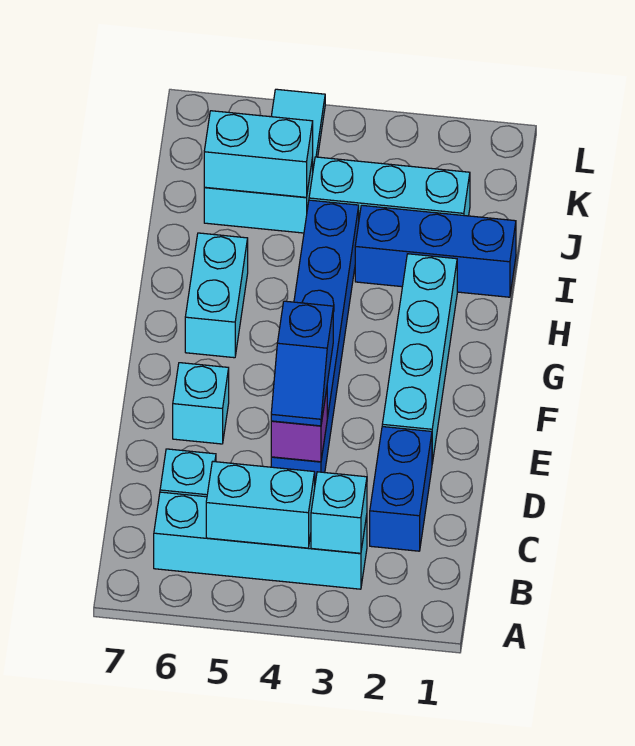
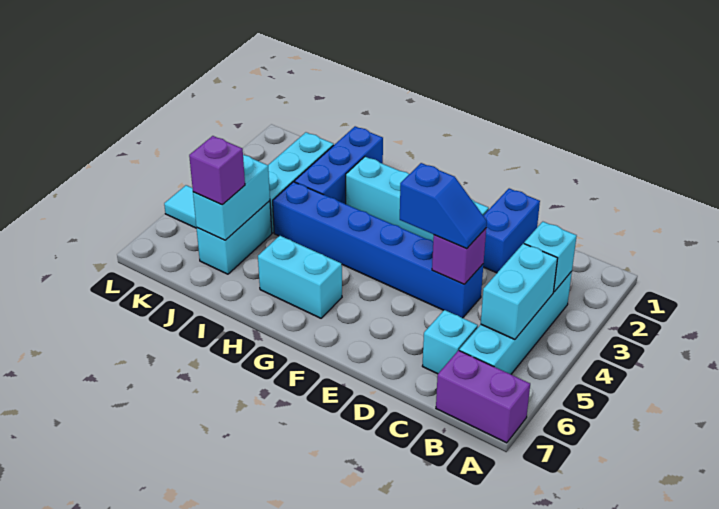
none -> purple brick A7:B7 level 1
blue brick C2:D2 level 1 -> blue brick D1:D2 level 1
cyan brick E6 level 1 -> none
none -> purple brick J6 level 3

